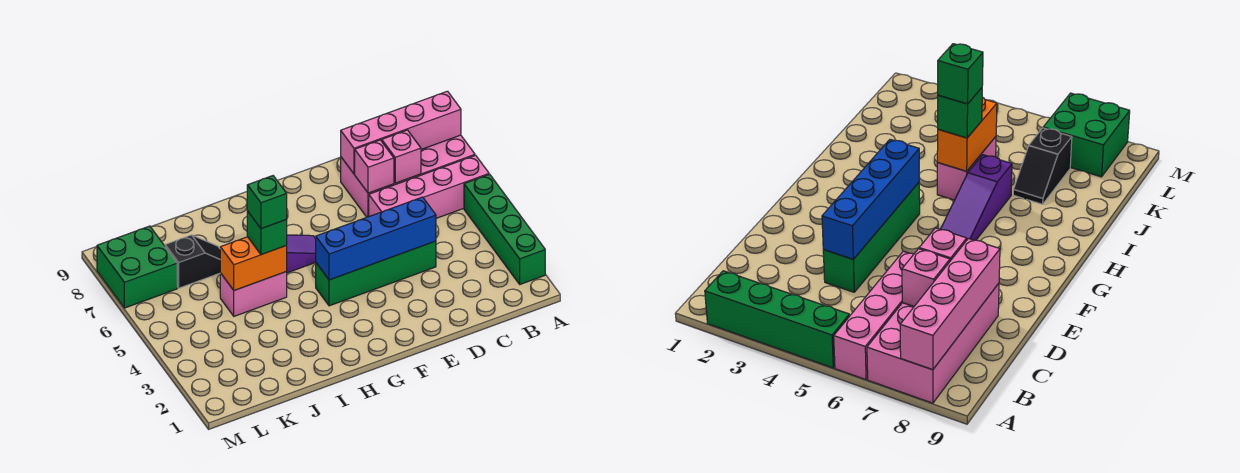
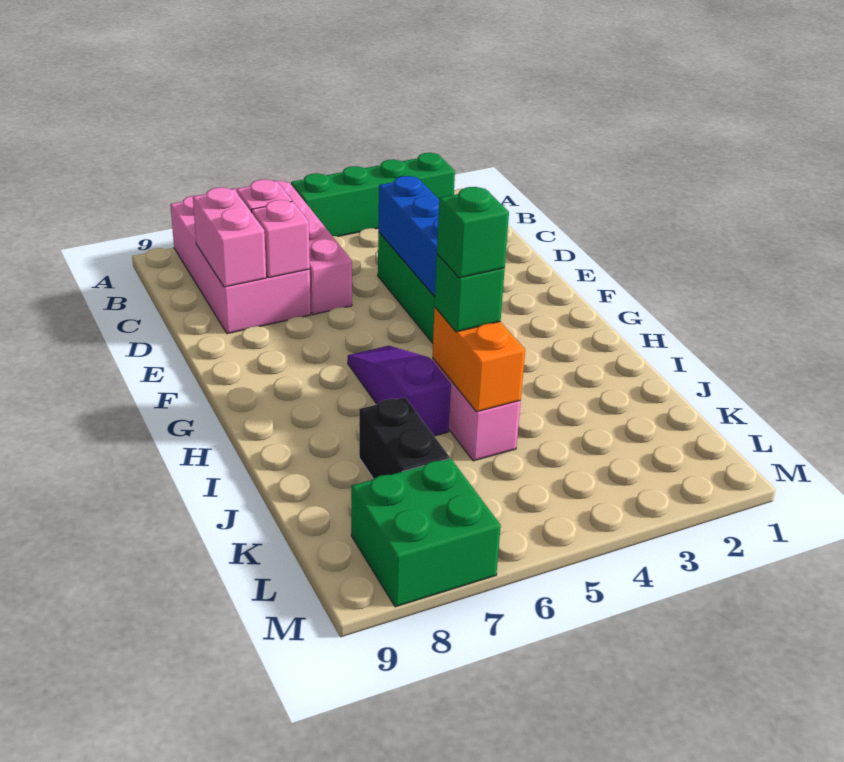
pink brick A8:D8 level 2 -> pink brick C8:D8 level 2
black slope J7:K7 level 1 top K -> black brick J7:K7 level 1

